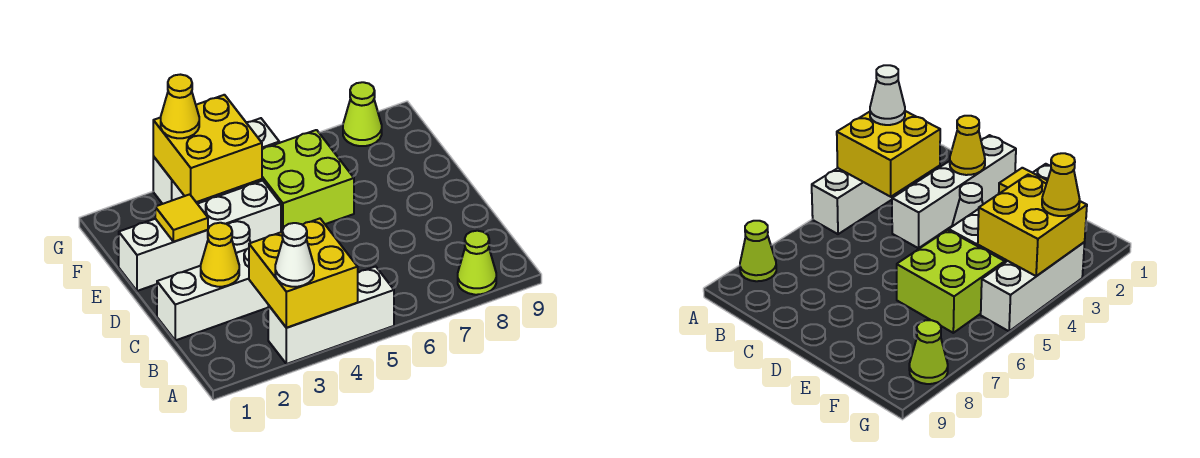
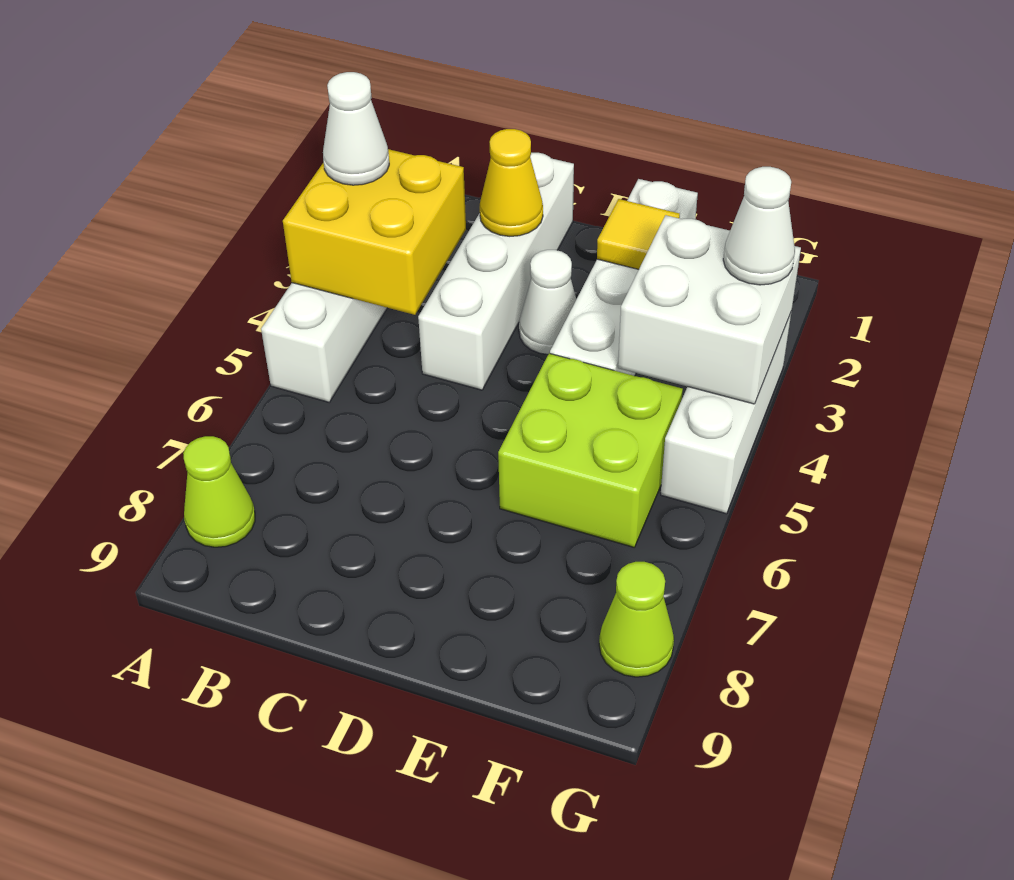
yellow brick F3:G4 level 2 -> white brick F3:G4 level 2
yellow cone G3 level 3 -> white cone G3 level 3

